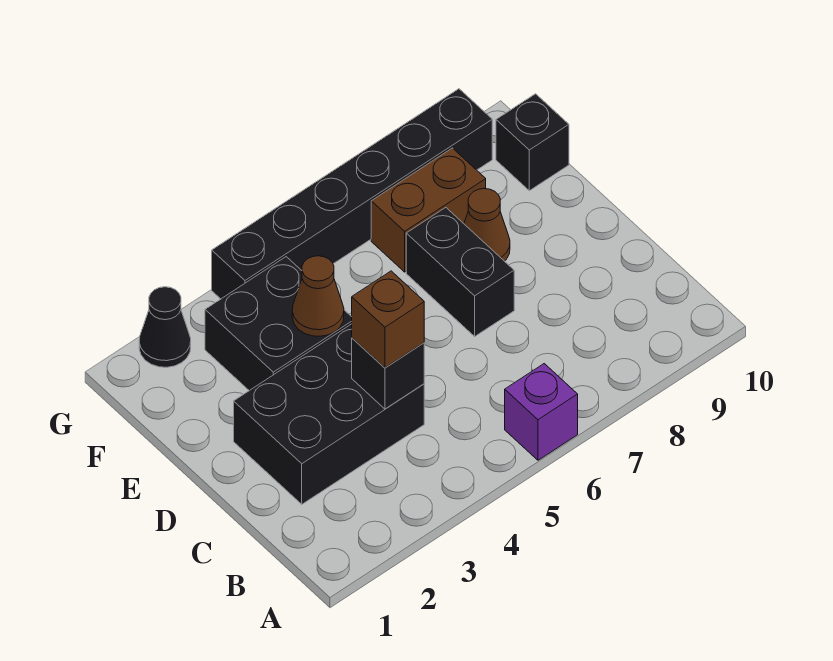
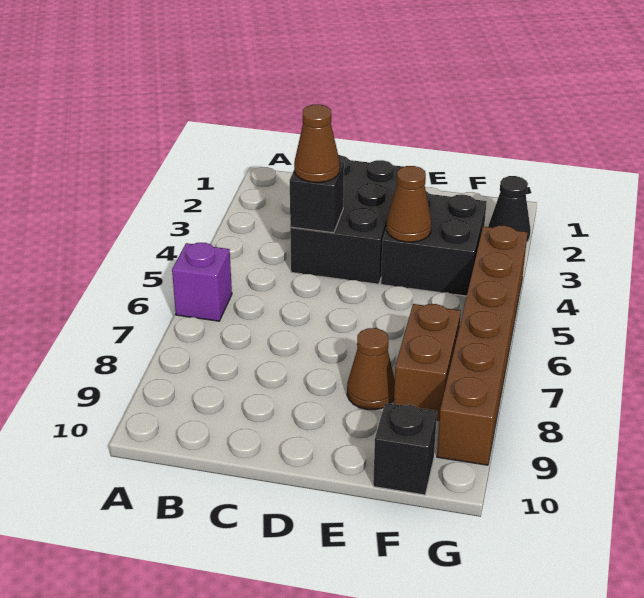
brown brick C4 level 3 -> brown cone C4 level 3
black brick D7:E7 level 1 -> none
black brick G4:G9 level 1 -> brown brick G4:G9 level 1

